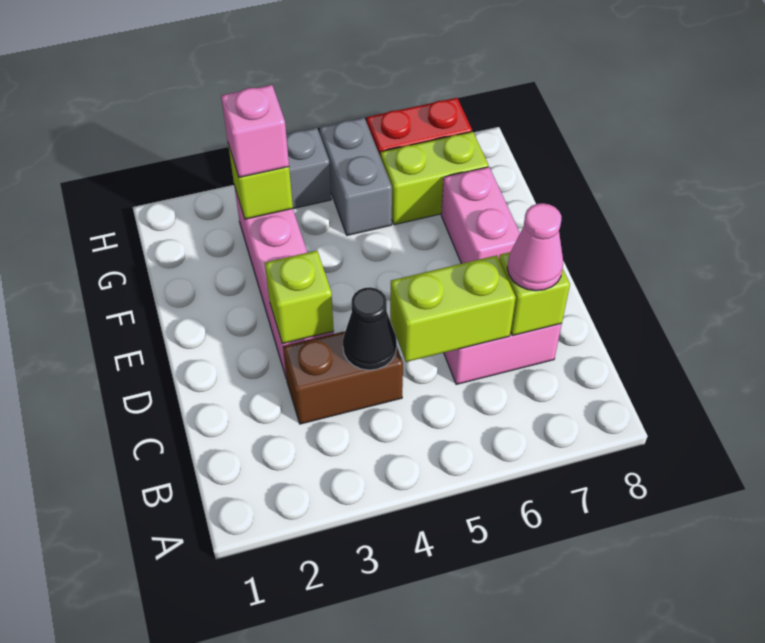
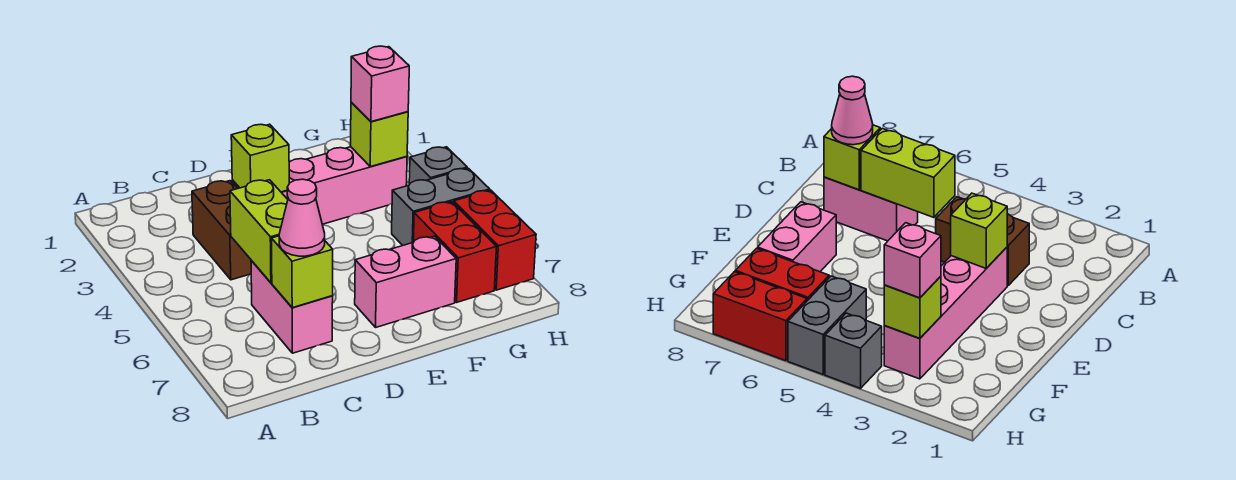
black cone C4 level 2 -> none
lime brick G6:G7 level 1 -> red brick G6:G7 level 1

